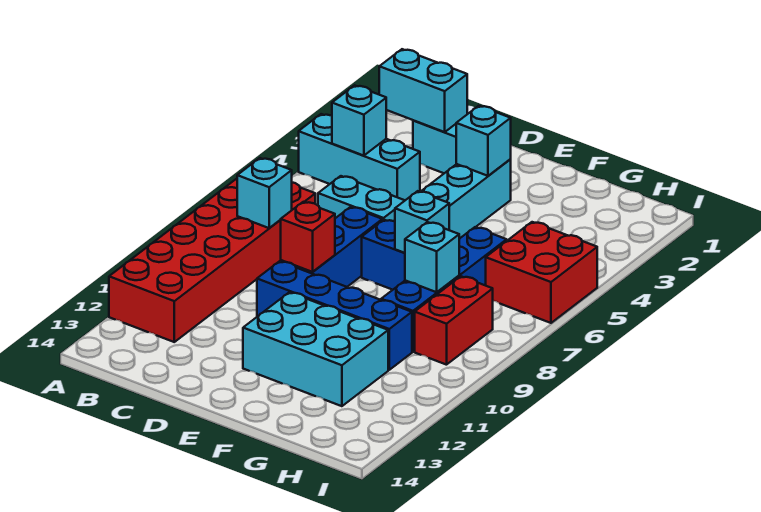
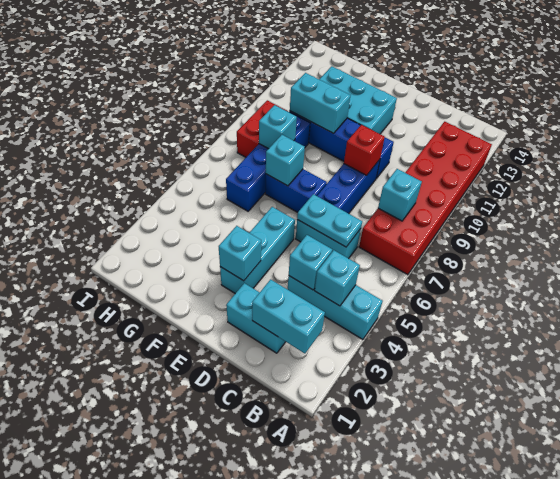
none -> cyan brick C4 level 2
none -> cyan plate C6:D6 level 2
none -> cyan brick F10:G10 level 2
red brick H5:I6 level 1 -> none

